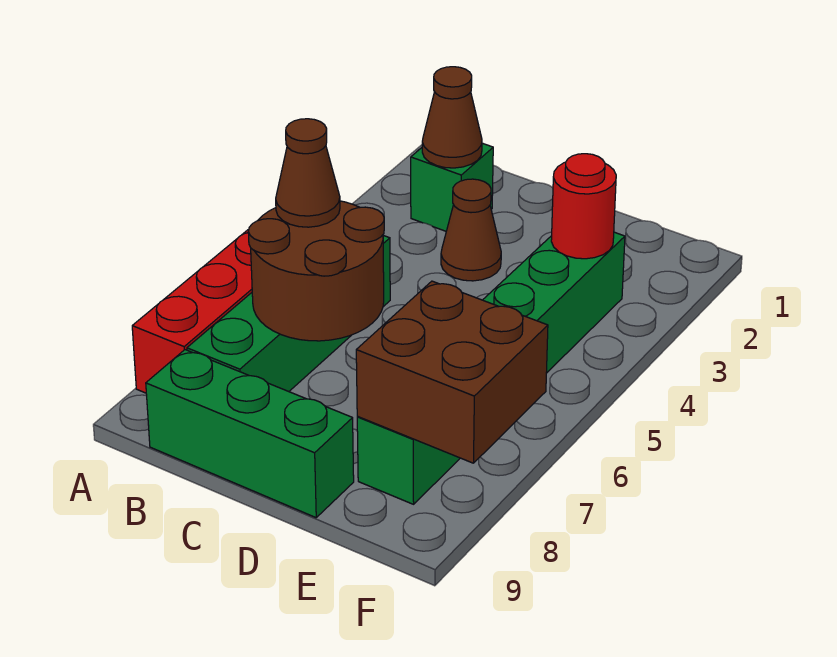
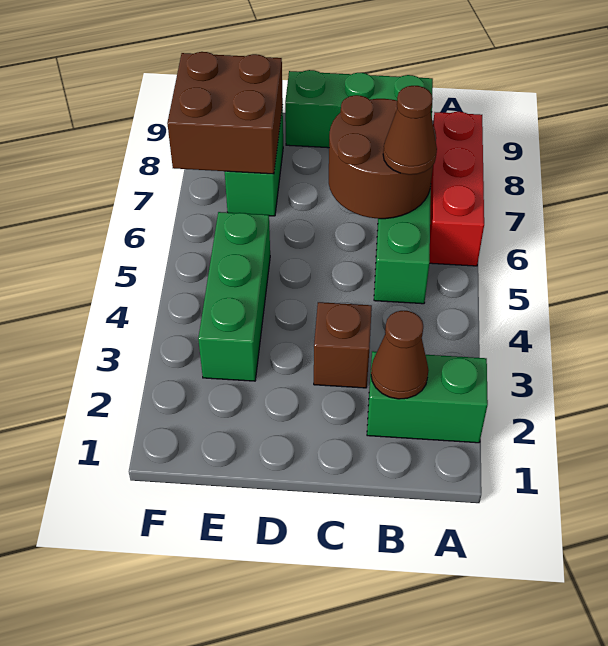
green brick B2 level 1 -> green brick A2:B2 level 1
brown cone C3 level 1 -> brown brick C3 level 1
red round brick E3 level 2 -> none

